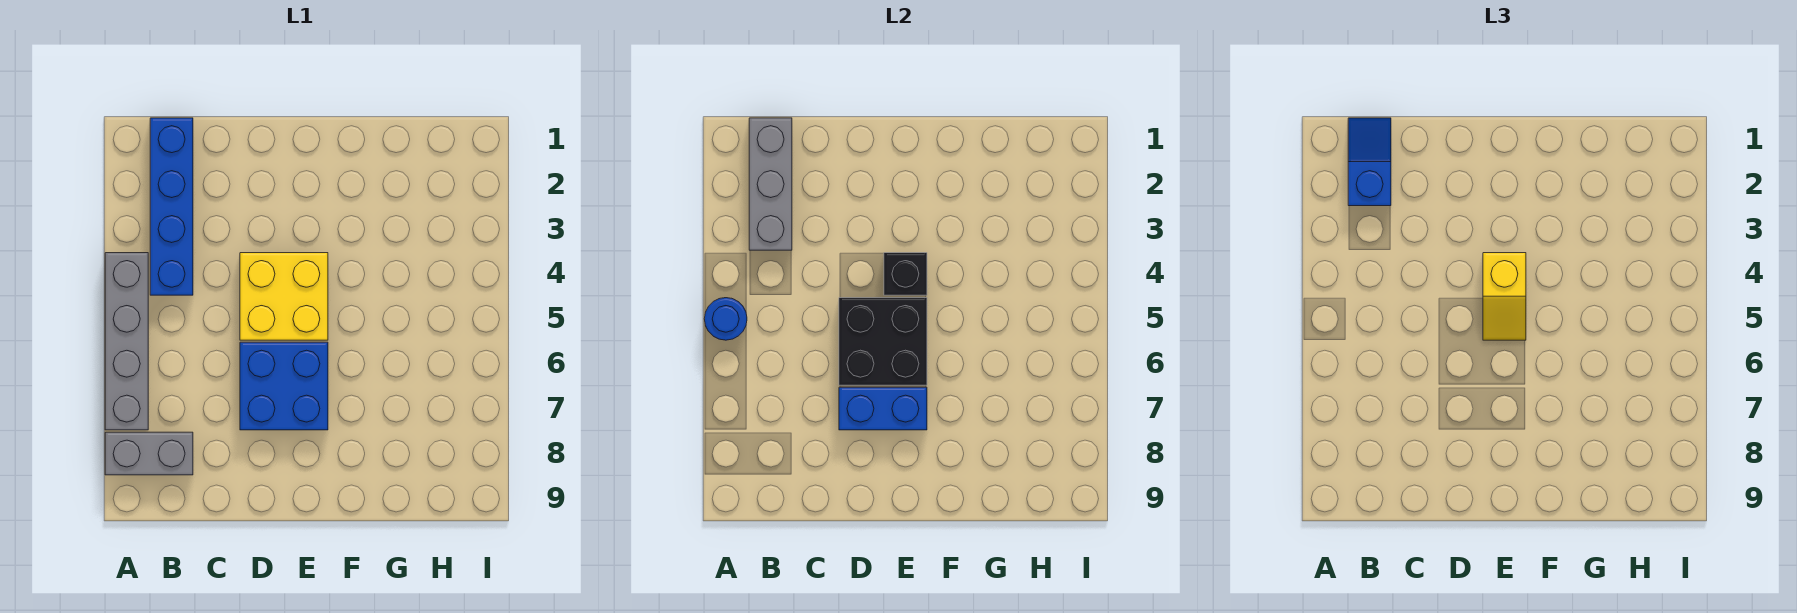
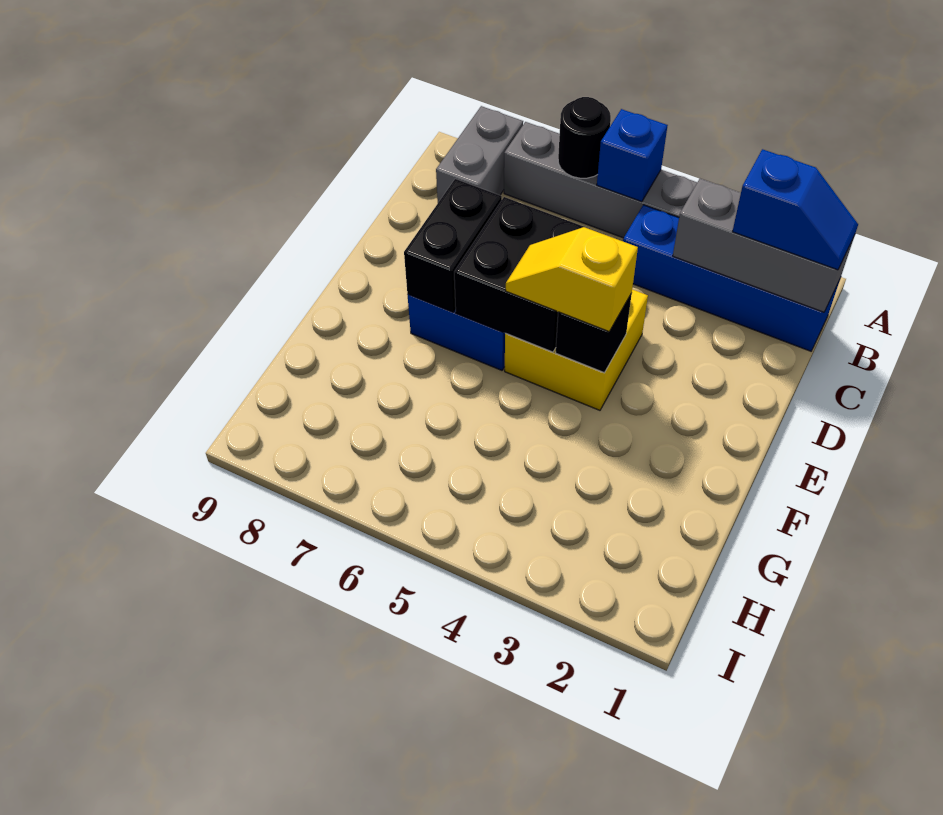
blue round brick A5 level 2 -> blue brick A5 level 2
none -> black round brick A6 level 2
blue brick D7:E7 level 2 -> black brick D7:E7 level 2

